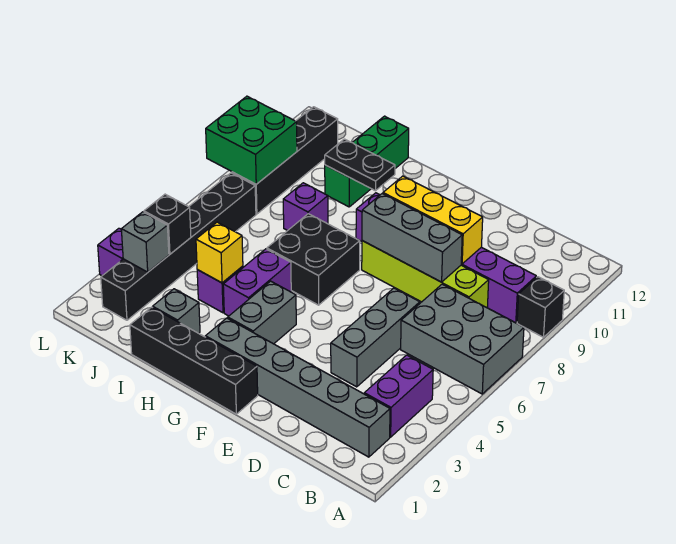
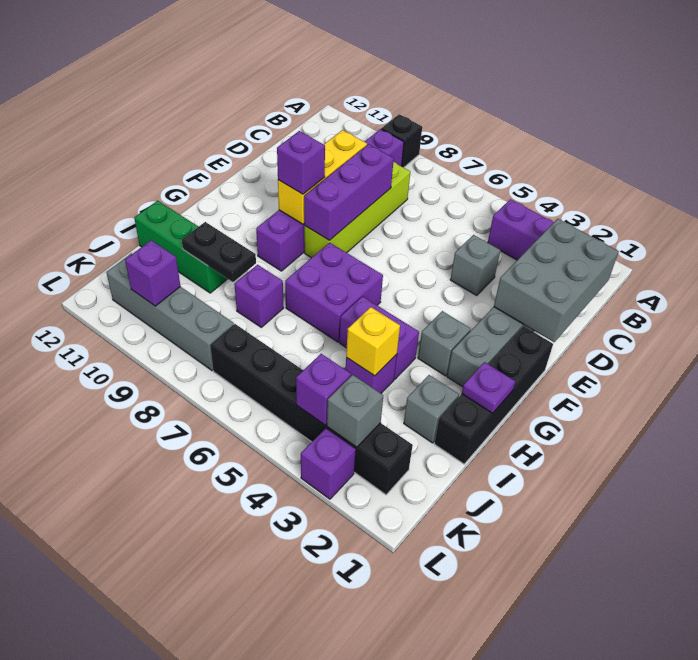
grey brick A6:C7 level 1 -> grey brick C1:E2 level 2
grey brick D4:D6 level 1 -> grey brick D4 level 1
grey brick D8:F8 level 2 -> purple brick D8:F8 level 2
none -> purple brick F9 level 3
grey brick G3:G4 level 1 -> grey brick G3 level 1
black brick G6:H7 level 1 -> purple brick G6:H7 level 1
none -> purple plate H1 level 2
black plate H10:I10 level 2 -> black plate I9:I10 level 2
black brick K4 level 2 -> purple brick K4 level 2
black brick K8:K11 level 1 -> grey brick K8:K11 level 1
green brick K8:L9 level 2 -> none
none -> purple brick K10 level 2

